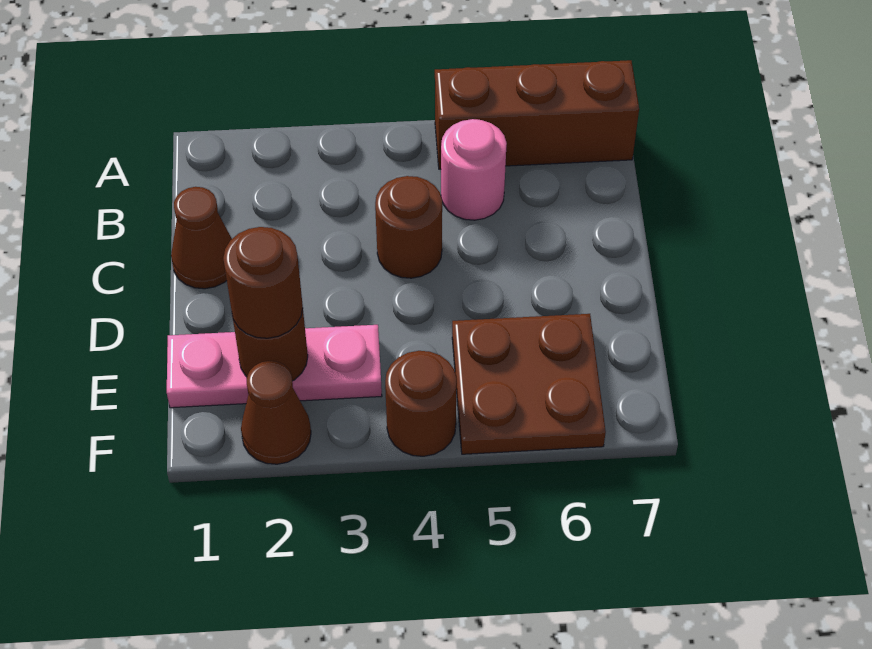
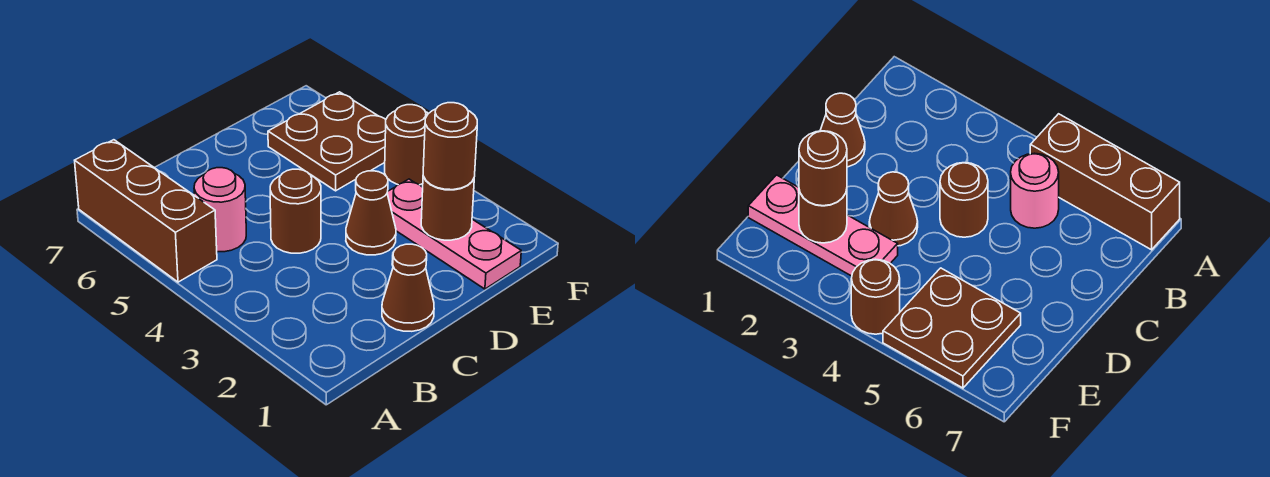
brown cone F2 level 1 -> brown cone D3 level 1

